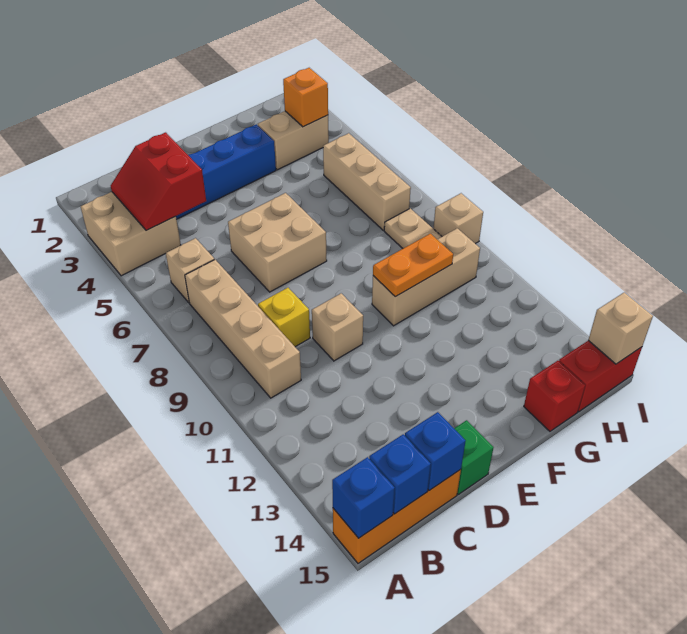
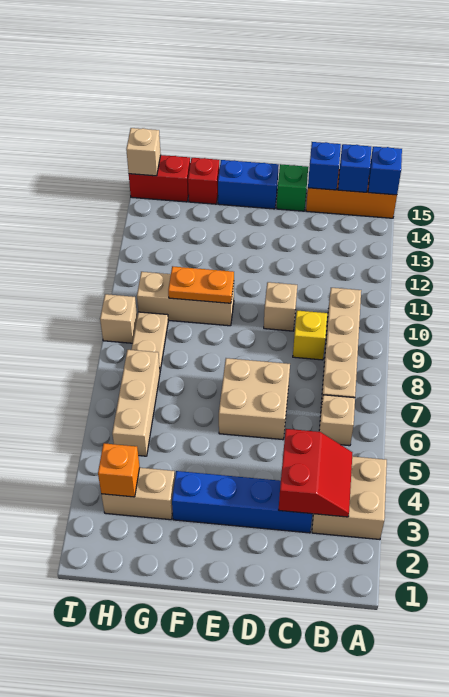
none -> blue brick E15:F15 level 1

